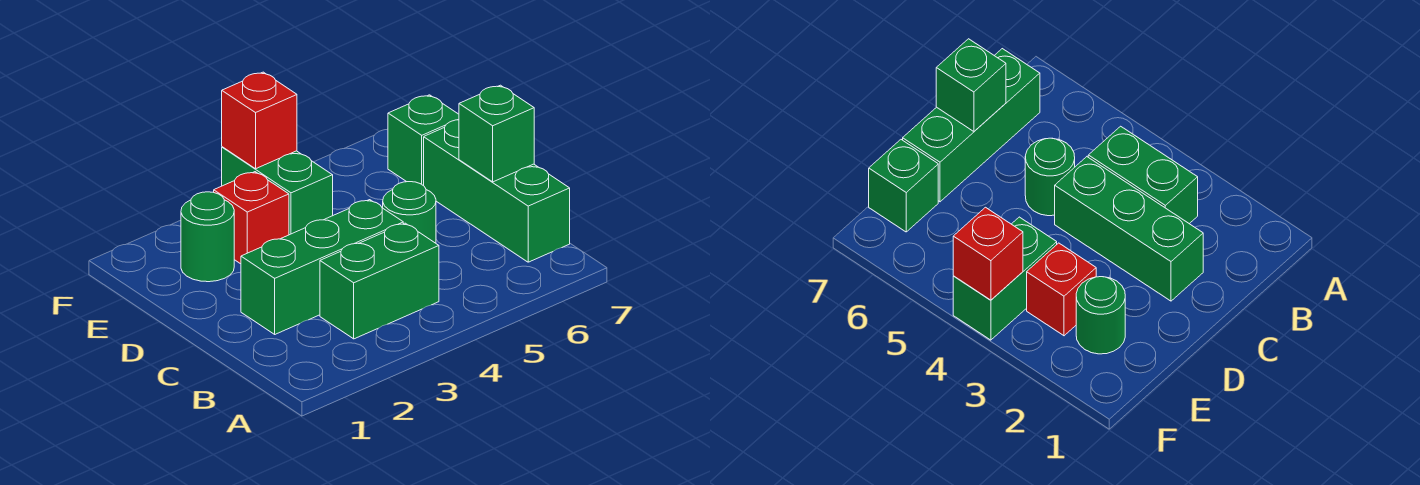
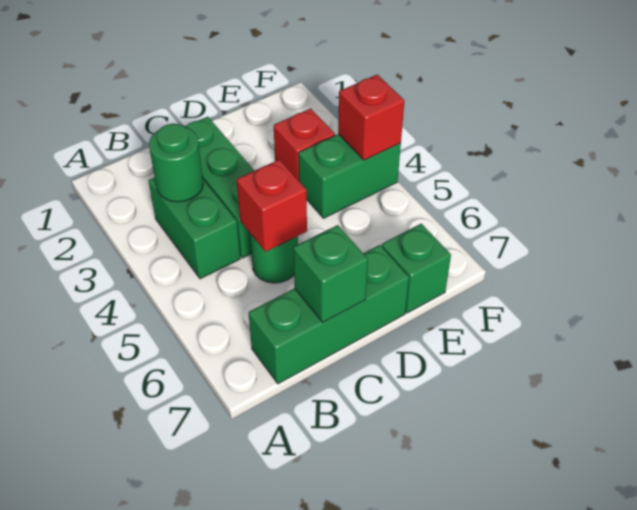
none -> red brick C5 level 2
green round brick E2 level 1 -> green round brick B3 level 2

